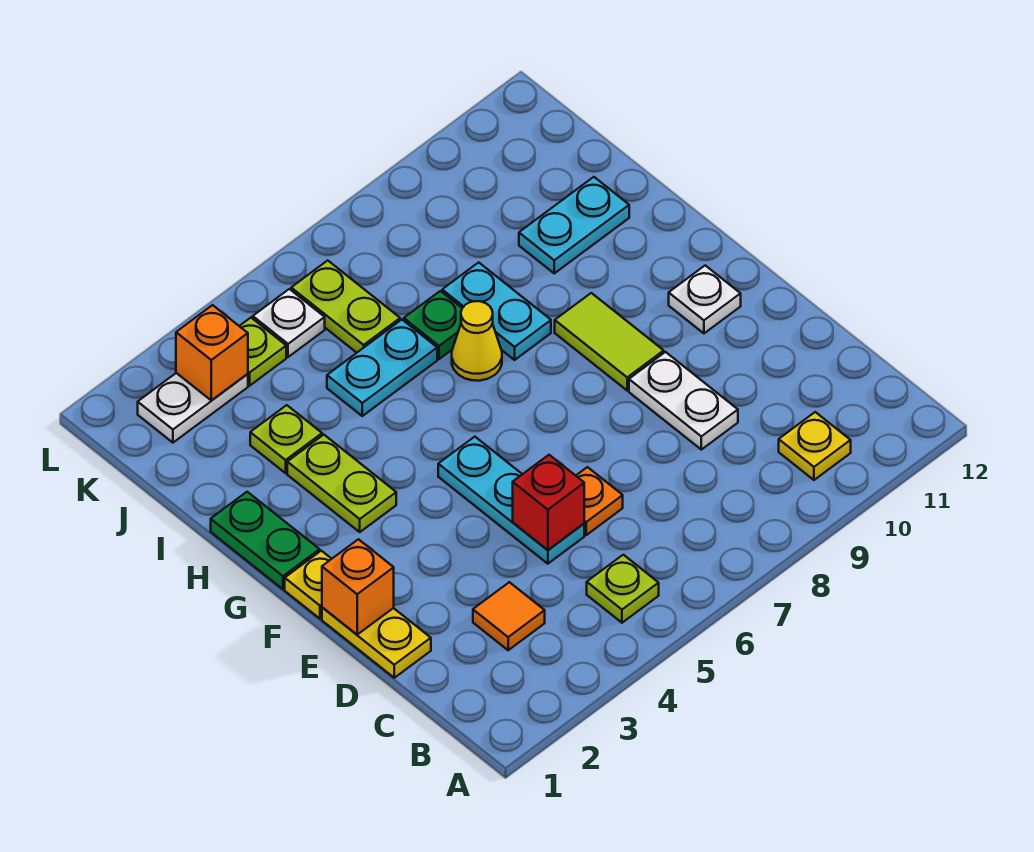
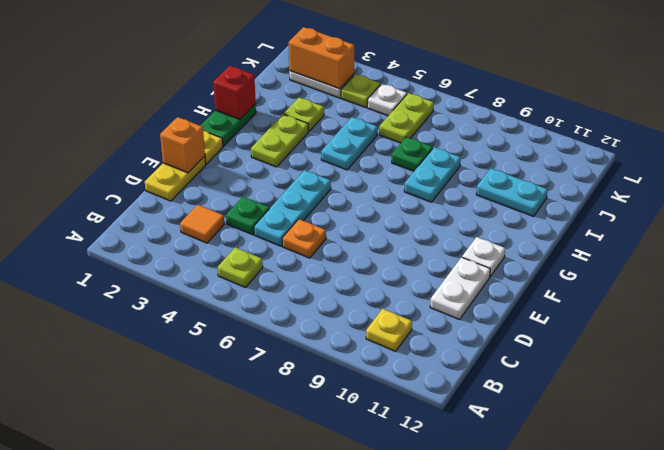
none -> green plate D4 level 1
red brick D5 level 2 -> red brick H1 level 2
white plate D9:E9 level 1 -> white plate D11:E11 level 1
lime tile F9:G9 level 1 -> none
yellow cone H7 level 1 -> none
cyan plate I5:I6 level 1 -> cyan plate H5:I5 level 1
orange brick K3 level 2 -> orange brick K2:K3 level 2

